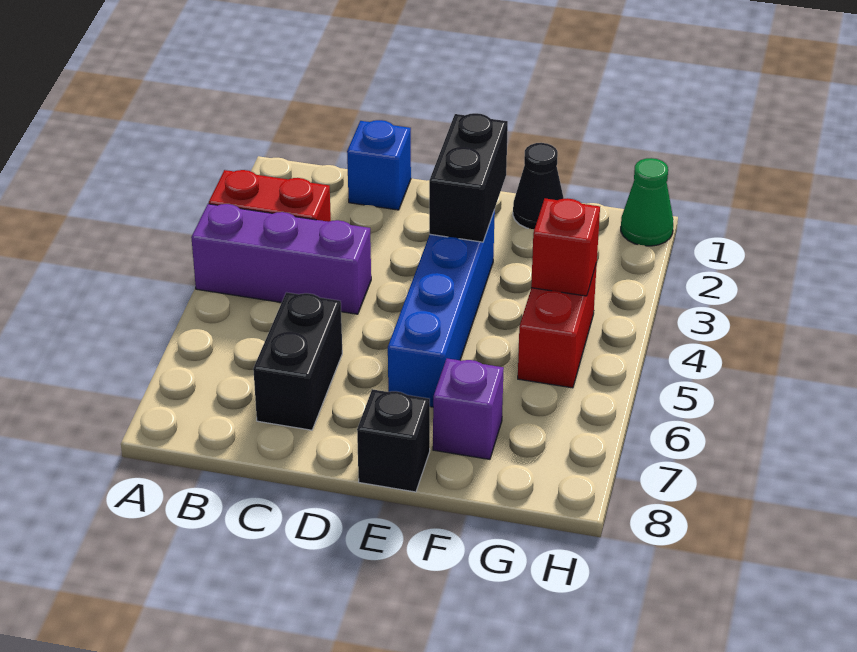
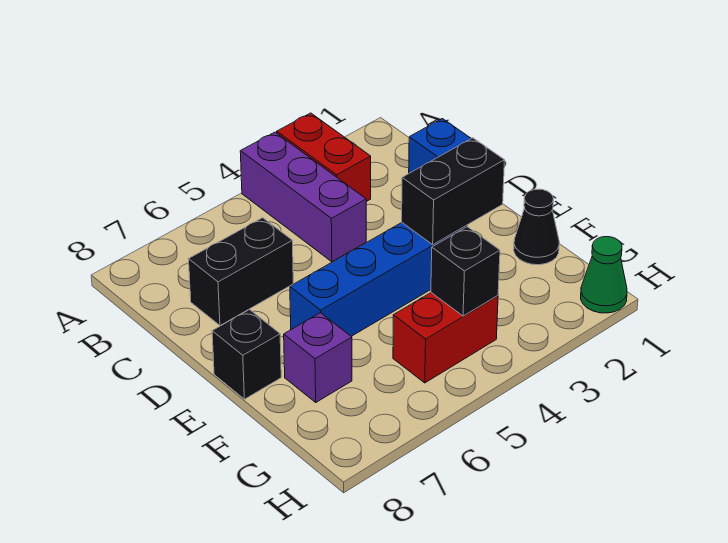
red brick G4 level 2 -> black brick G4 level 2

